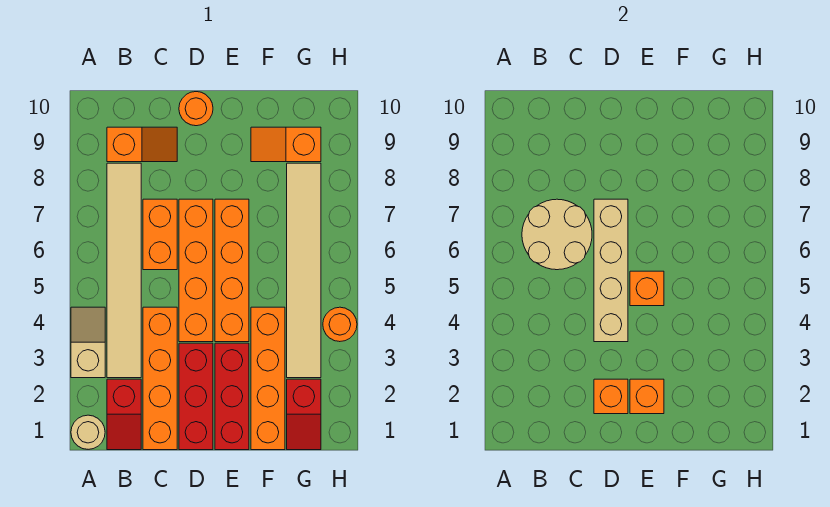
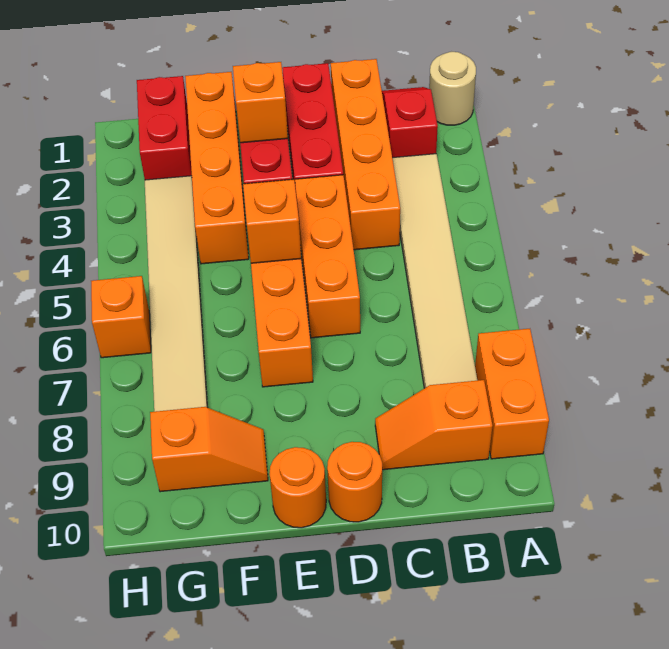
tan slope A3:A4 level 1 top 3 -> none
tan round brick B6:C7 level 2 -> none
orange brick C6:C7 level 1 -> orange brick A8:A9 level 1
orange brick D2 level 2 -> orange brick H6 level 1
orange brick D4:D7 level 1 -> orange brick D4:D6 level 1
tan brick D4:D7 level 2 -> none
red slope G1:G2 level 1 top 2 -> red brick G1:G2 level 1
orange round brick H4 level 1 -> orange round brick E10 level 1

